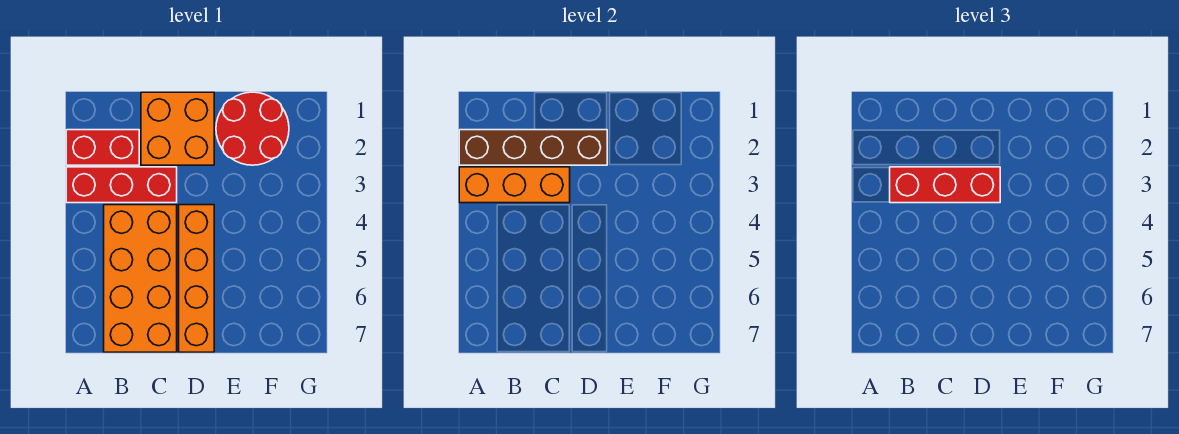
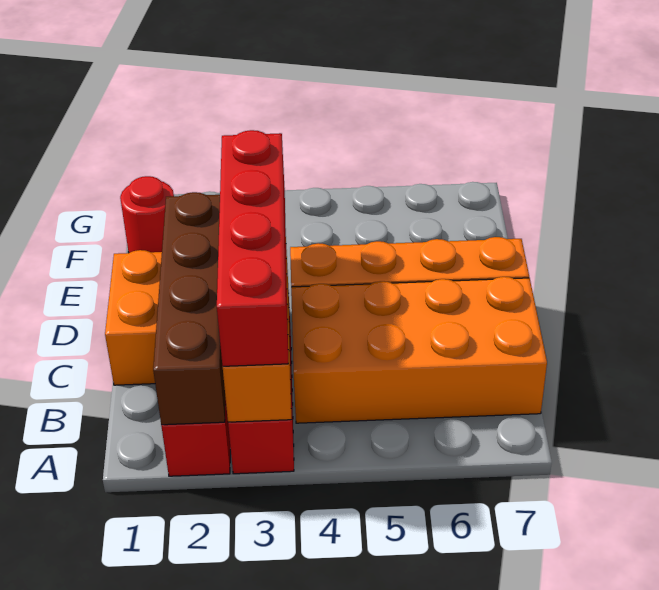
red brick B3:D3 level 3 -> red brick A3:D3 level 3
red round brick E1:F2 level 1 -> red round brick F1 level 1

